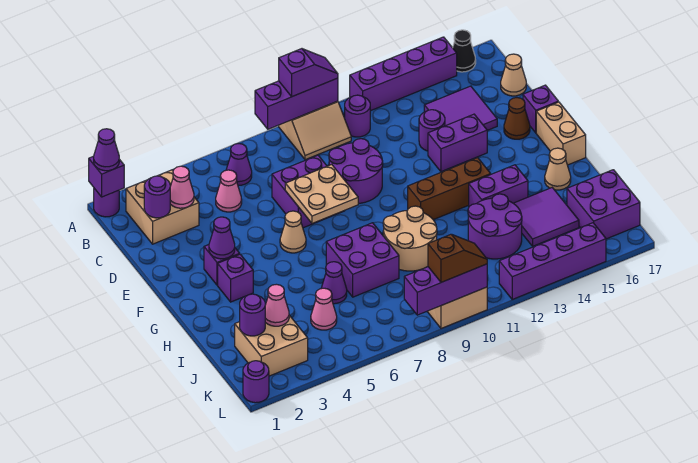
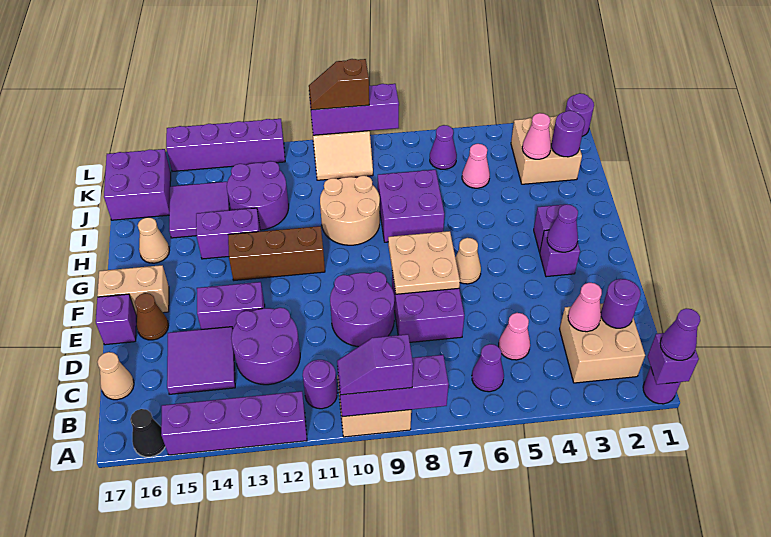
purple round brick D13 level 1 -> purple round brick C12:D13 level 1
tan brick F17:G17 level 1 -> tan brick F16:F17 level 1
purple cone I6 level 1 -> purple cone K6 level 1

